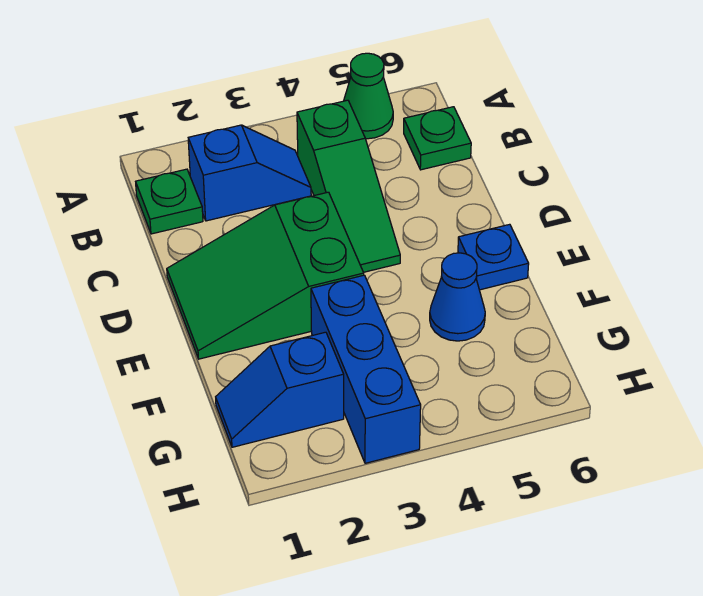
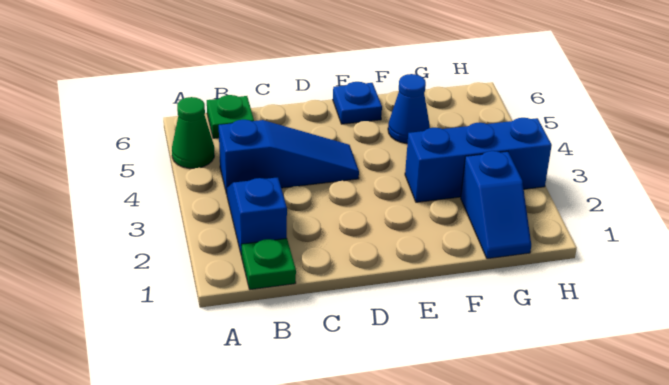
green slope B4:D4 level 1 top B -> blue slope B4:D4 level 1 top B
green slope D1:E3 level 1 top 3 -> none

